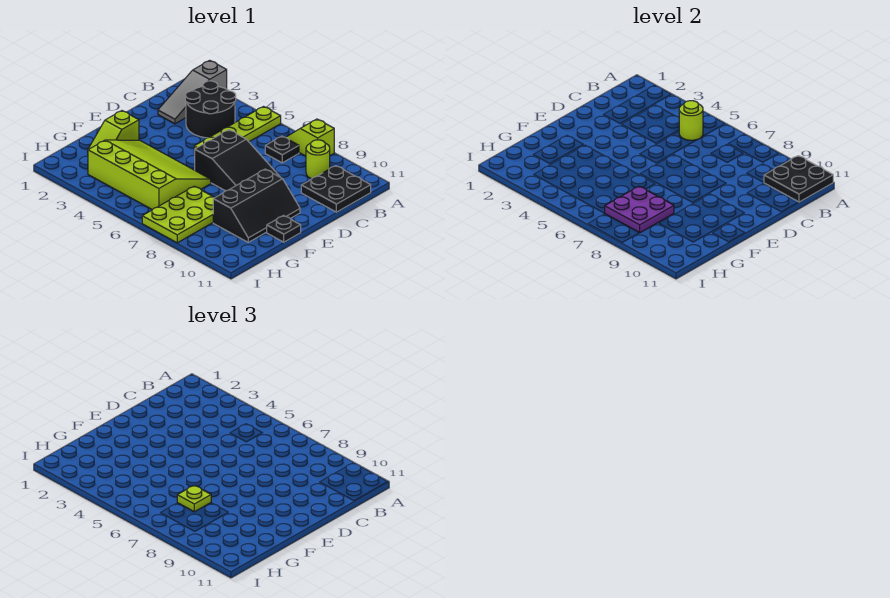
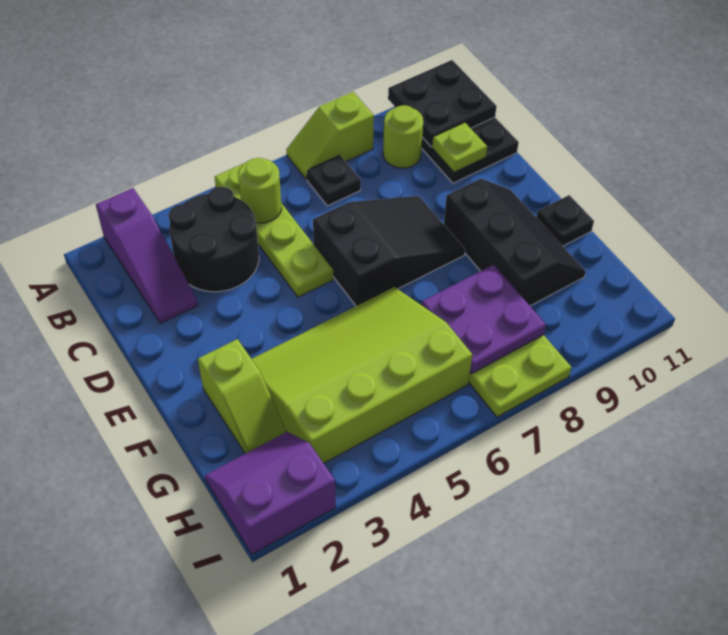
grey slope A2:C2 level 1 top A -> purple slope A2:C2 level 1 top A
lime plate G7 level 3 -> lime plate C10 level 2
none -> purple slope H1:I2 level 1 top I

